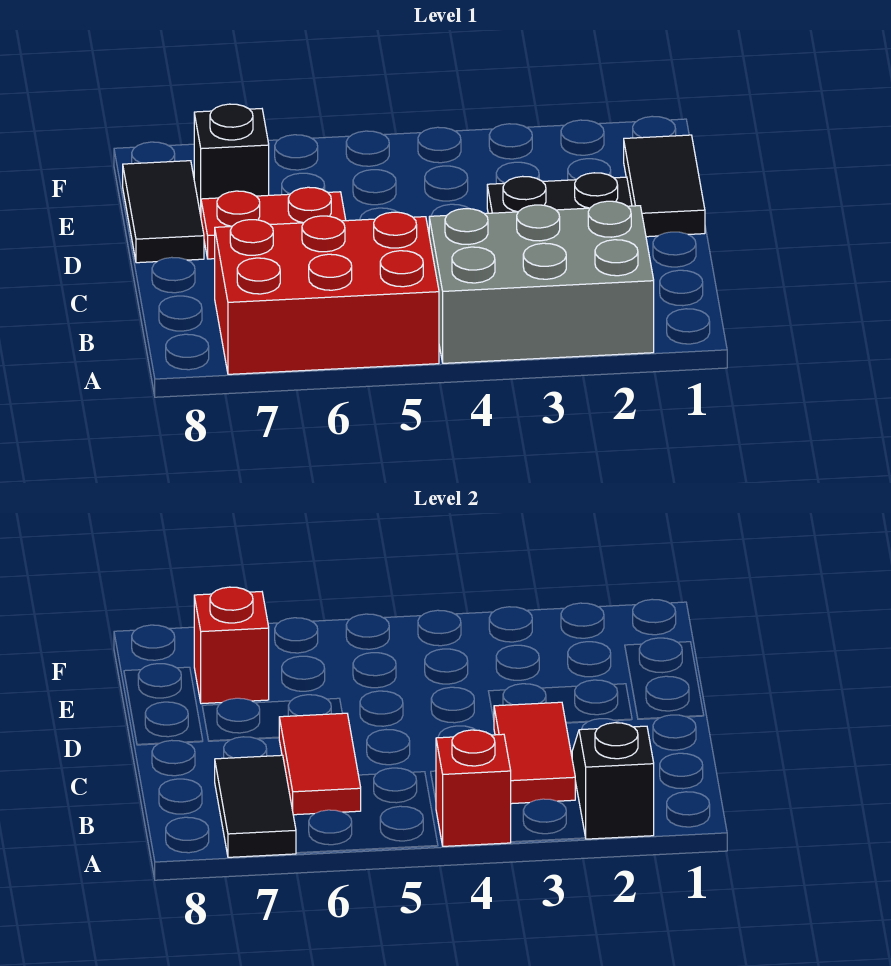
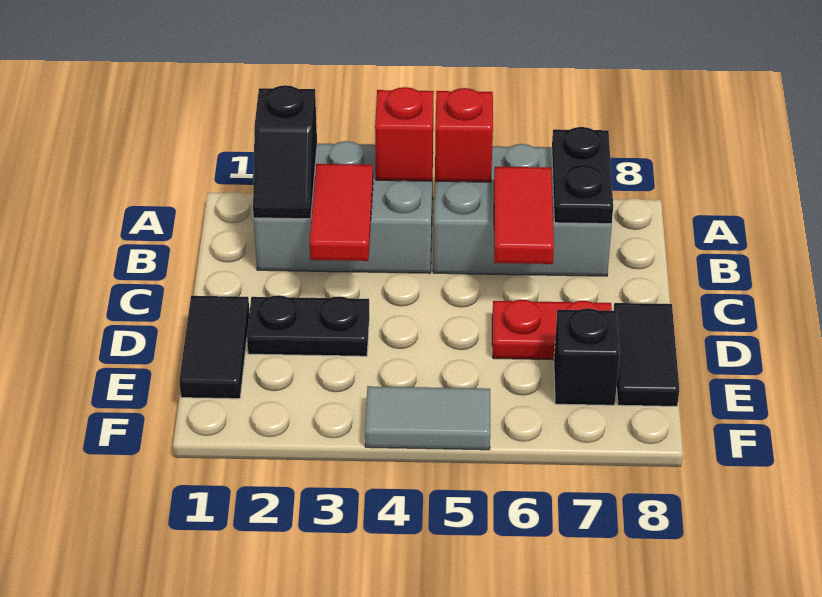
red brick A5:B7 level 1 -> grey brick A5:B7 level 1
black tile A7:B7 level 2 -> black plate A7:B7 level 2
red brick E7 level 2 -> red brick A5 level 2
none -> grey tile F4:F5 level 1

